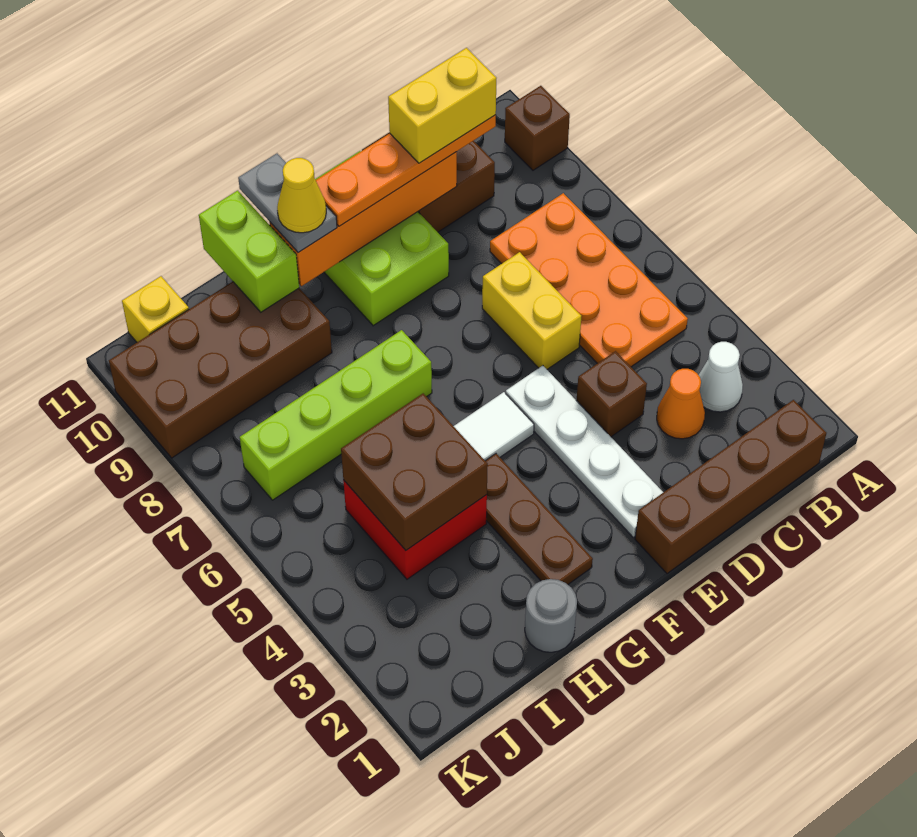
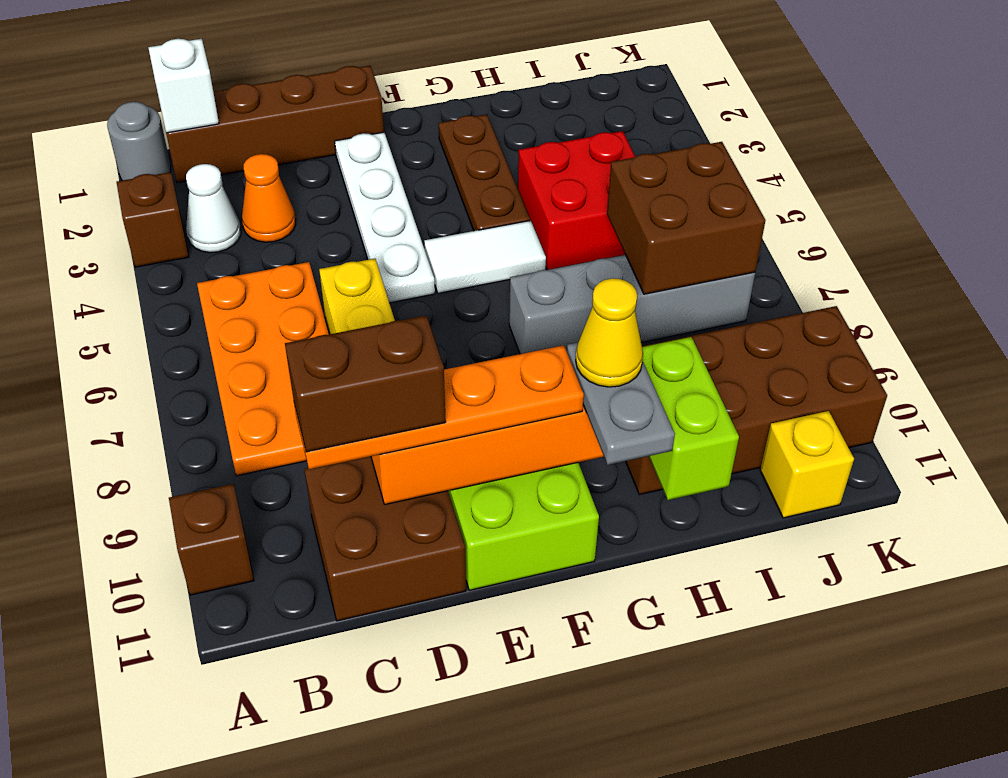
none -> white brick B1 level 2
yellow brick C10:D10 level 4 -> brown brick C10:D10 level 4
brown brick D4 level 1 -> brown brick A3 level 1
lime brick G7:J7 level 1 -> grey brick G7:J7 level 1
grey round brick H1 level 1 -> grey round brick A1 level 1
brown brick H4:I5 level 2 -> brown brick I6:J7 level 2

